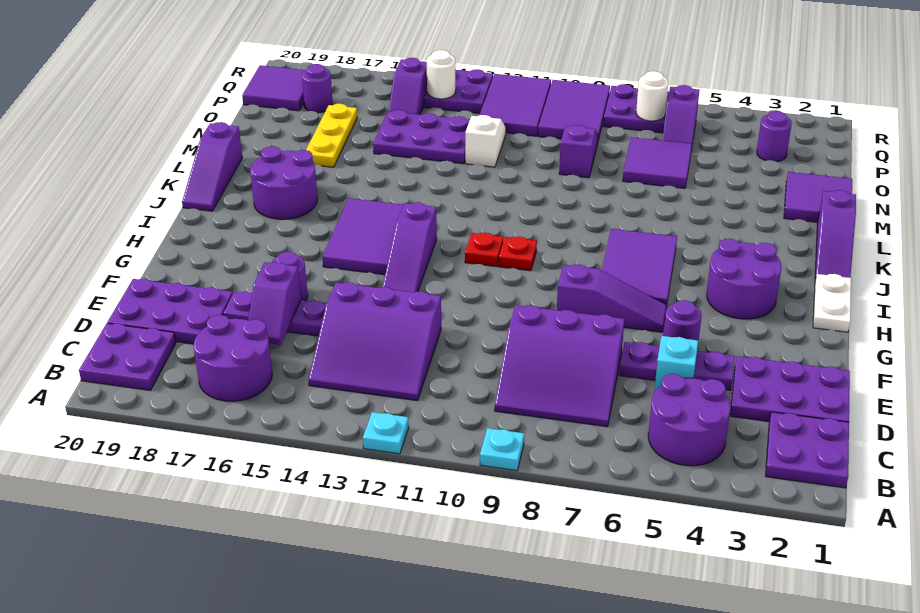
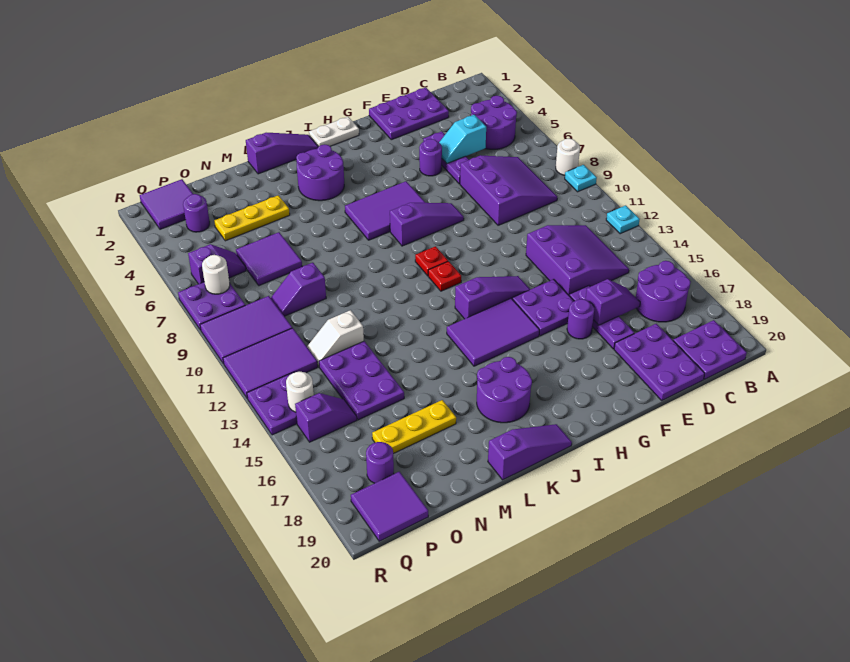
none -> white round brick A8 level 1
purple plate B1:C2 level 1 -> purple plate F14:G15 level 1
purple plate D1:E3 level 1 -> purple plate D1:F2 level 1
purple slope G6:G8 level 1 top 8 -> purple slope G8:I8 level 1 top I
purple round brick H3:I4 level 1 -> purple round brick J3:K4 level 1
purple tile M1:N2 level 1 -> purple tile P1:Q2 level 1
none -> yellow plate M4:O4 level 1

